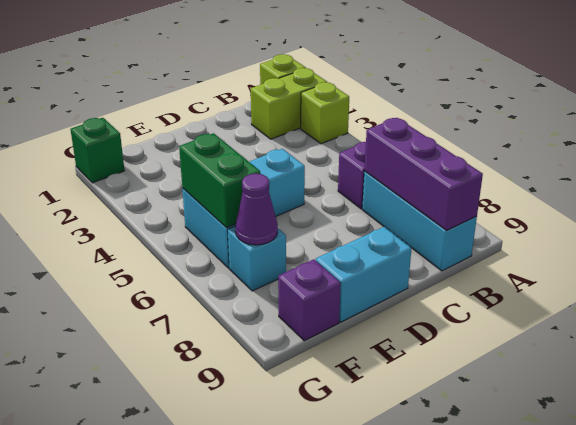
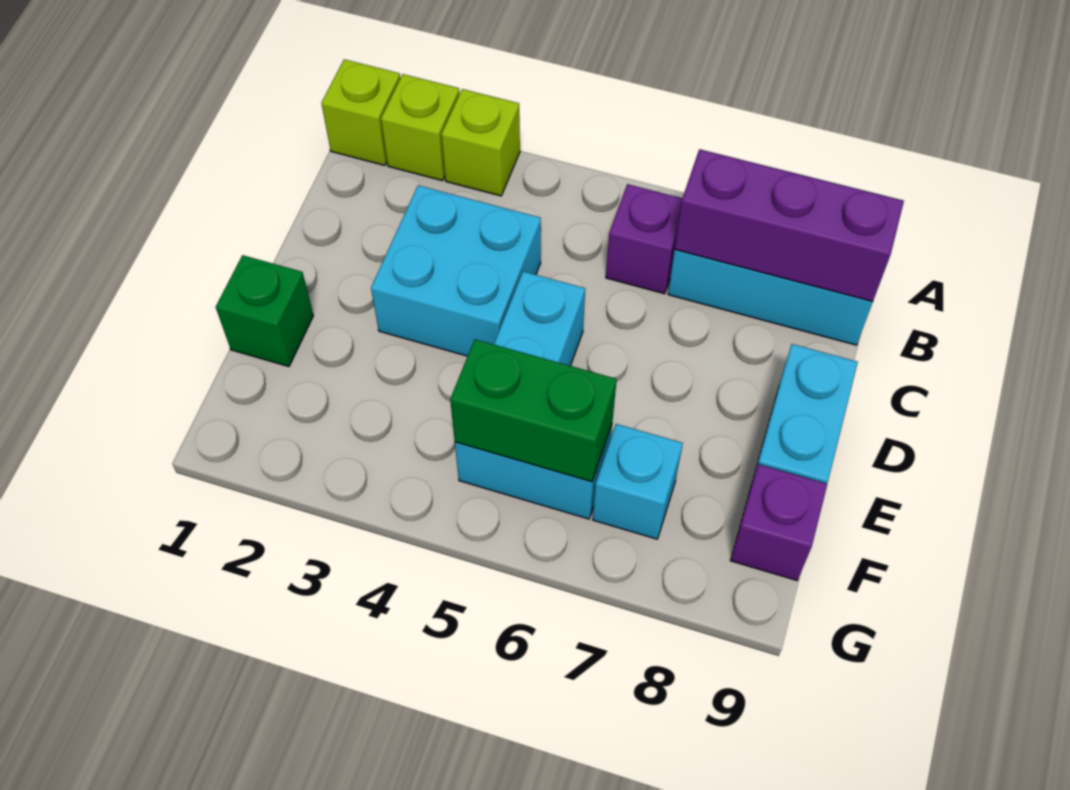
lime brick A2:B2 level 1 -> lime brick A2 level 1
none -> cyan brick C3:D4 level 1
purple cone F7 level 2 -> none
green brick G1 level 1 -> green brick E1 level 1

